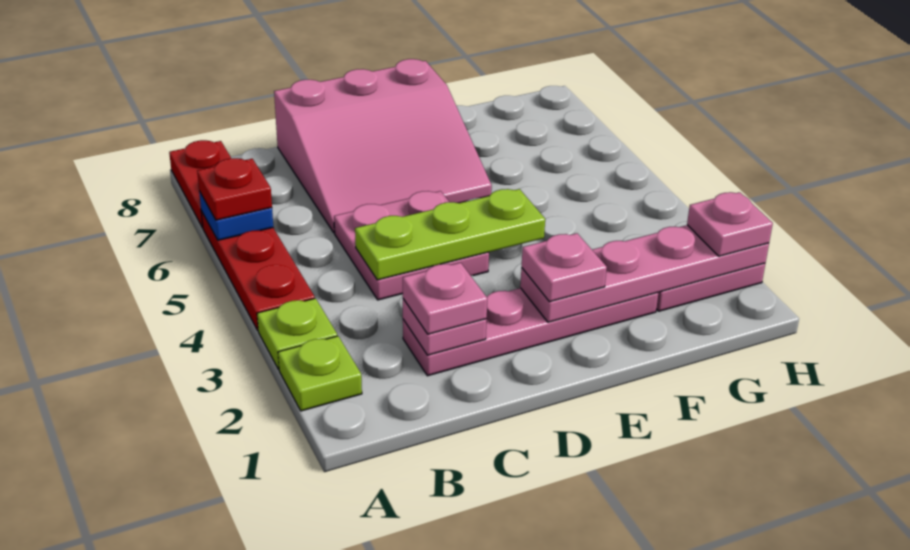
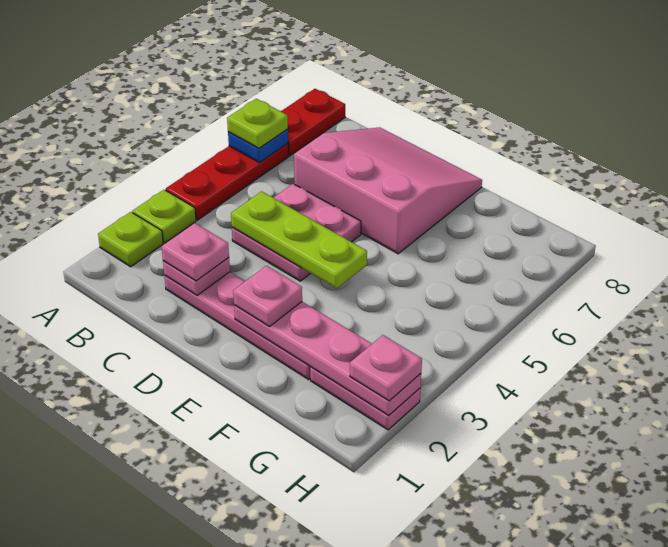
red plate A6 level 3 -> lime plate A6 level 3
pink slope C6:E8 level 1 top 8 -> pink slope C6:E8 level 1 top 6

